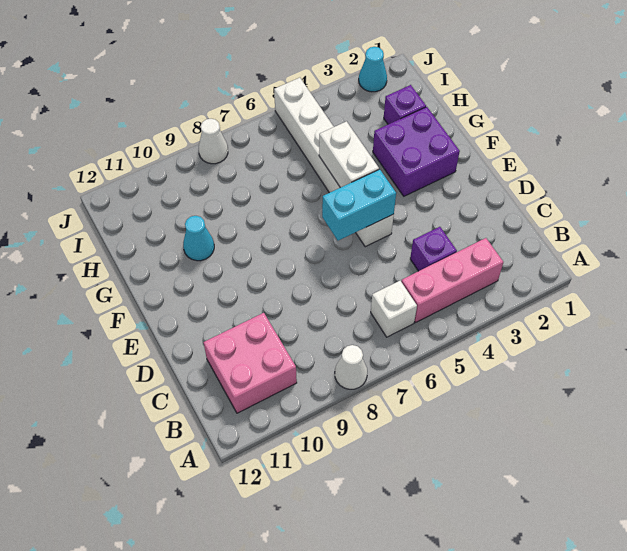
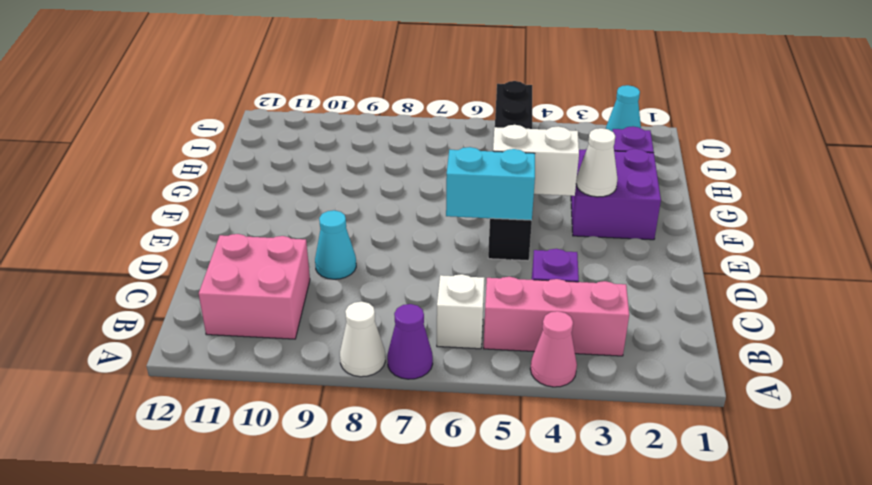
none -> pink cone A4 level 1
none -> purple cone A7 level 1
white brick E5:J5 level 1 -> black brick E5:J5 level 1
white brick F5:G5 level 2 -> white brick F4:F5 level 2
cyan cone G10 level 1 -> cyan cone D9 level 1
white cone J8 level 1 -> white cone F3 level 2

